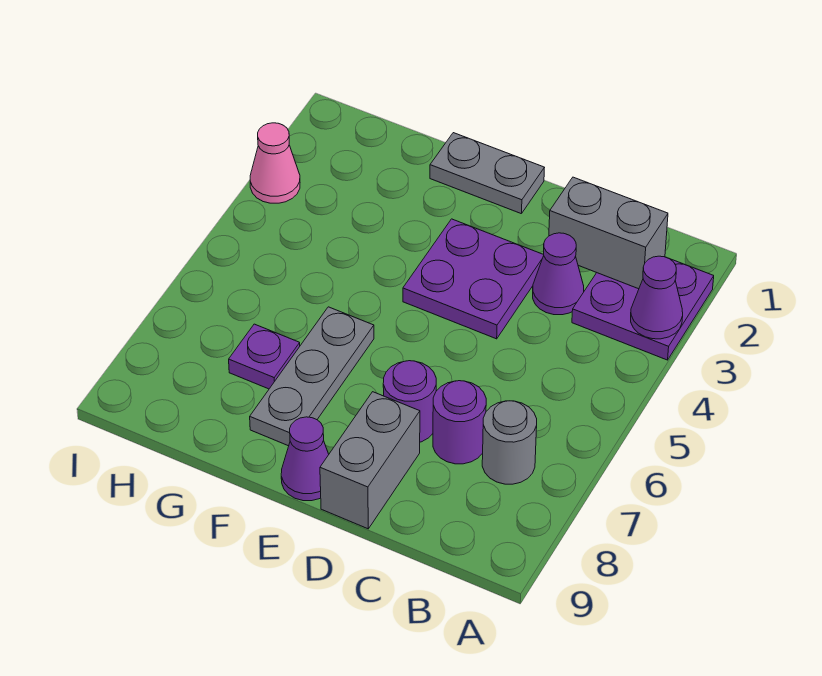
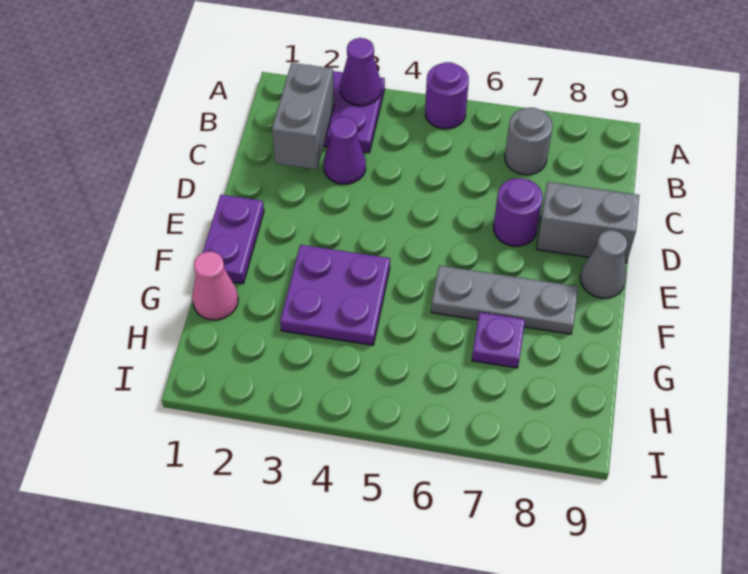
purple round brick C7 level 1 -> purple round brick A5 level 1
purple plate D3:E4 level 1 -> purple plate F3:G4 level 1
grey plate E1:F1 level 1 -> purple plate E1:F1 level 1
purple cone E9 level 1 -> grey cone E9 level 1
pink cone I3 level 1 -> pink cone G1 level 1

